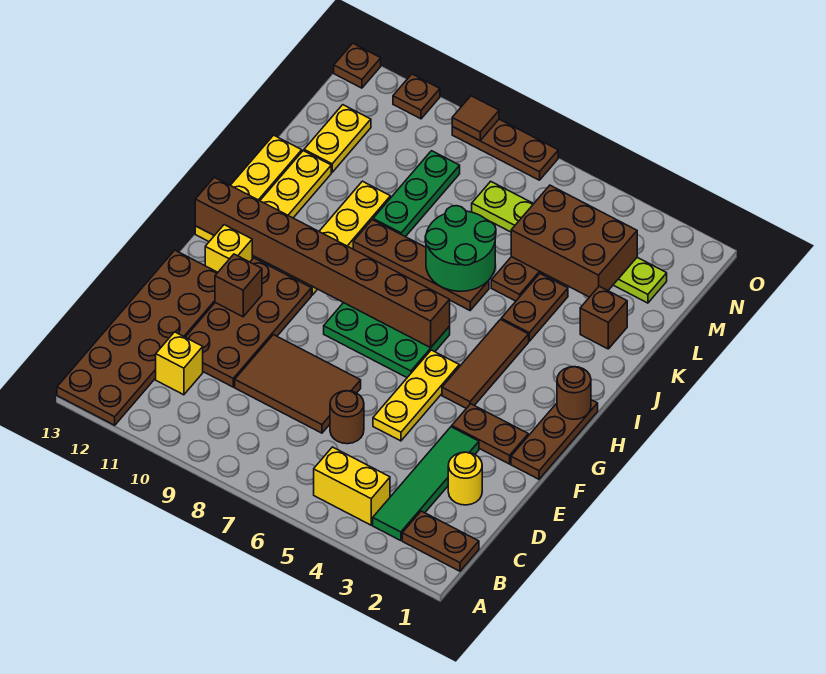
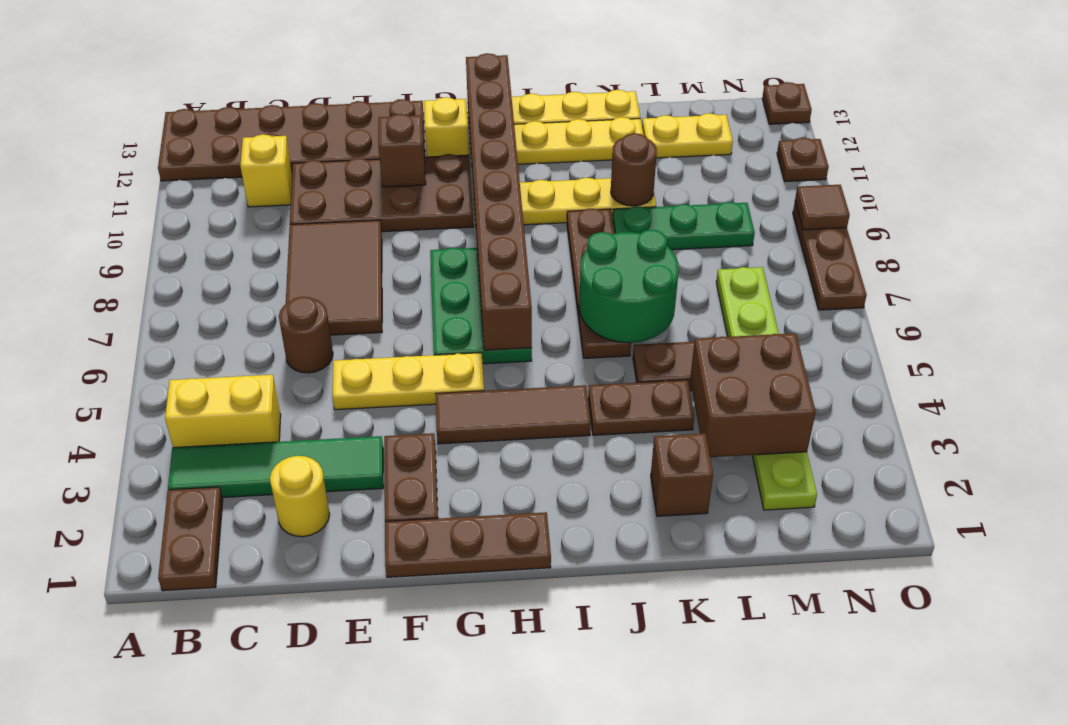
yellow brick B4:B5 level 1 -> yellow brick B4:C4 level 1
brown round brick H1 level 2 -> brown round brick K10 level 2
brown brick L3:M5 level 2 -> brown brick L3:M4 level 2

